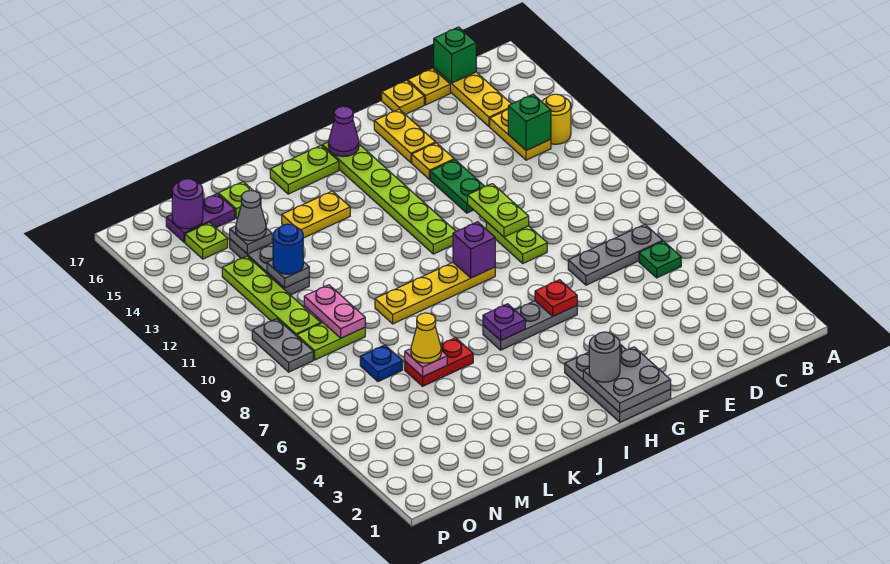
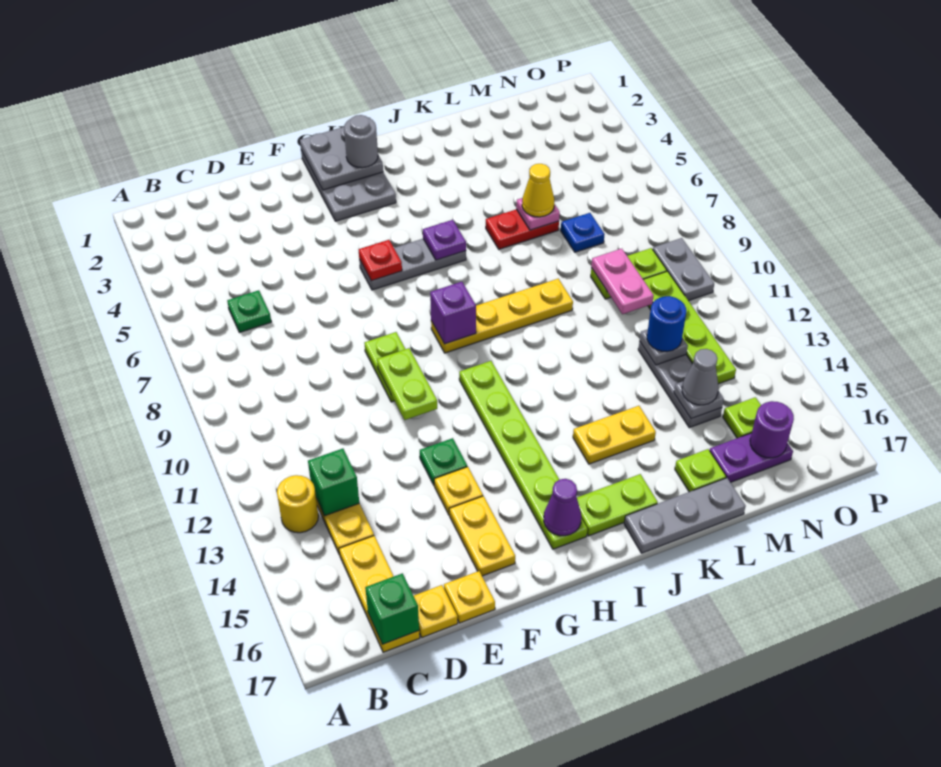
grey plate C7:E7 level 1 -> grey plate J17:L17 level 1
green plate F12:F13 level 1 -> green plate F13 level 1

